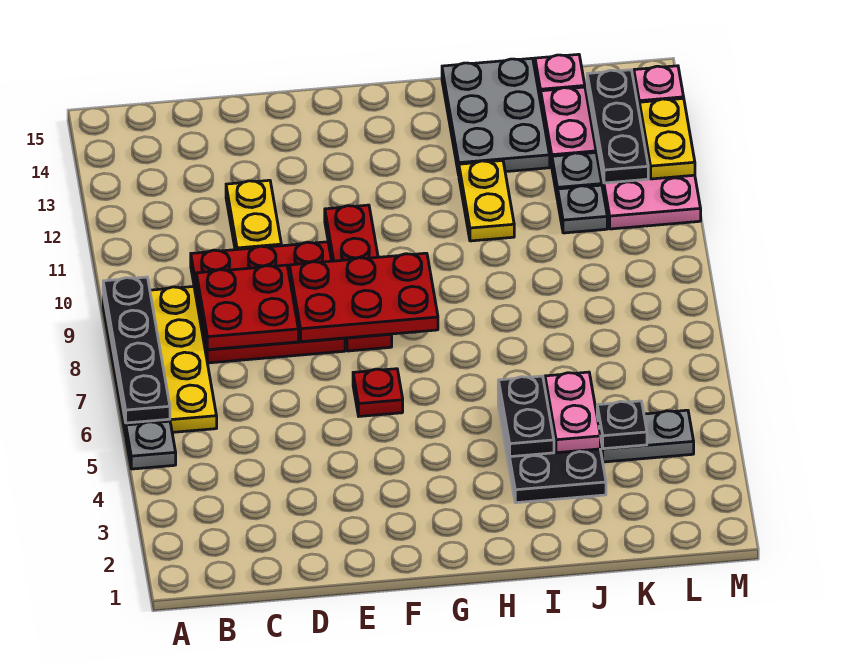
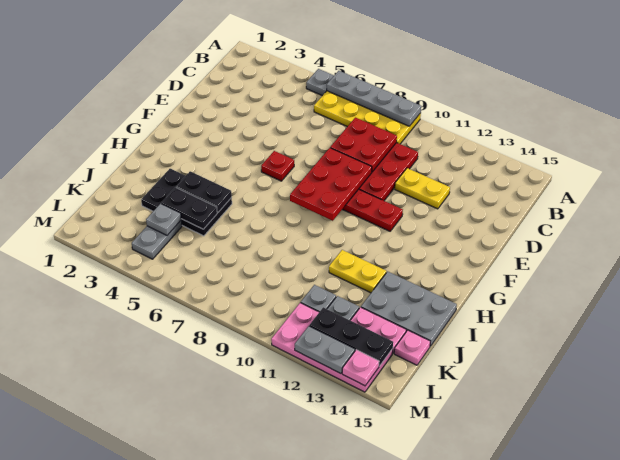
black plate A6:A9 level 2 -> grey plate A6:A9 level 2
pink plate J4:J5 level 2 -> black plate J4:J5 level 2
black plate K4 level 2 -> grey plate K4 level 2
yellow plate M12:M13 level 2 -> grey plate M12:M13 level 2

